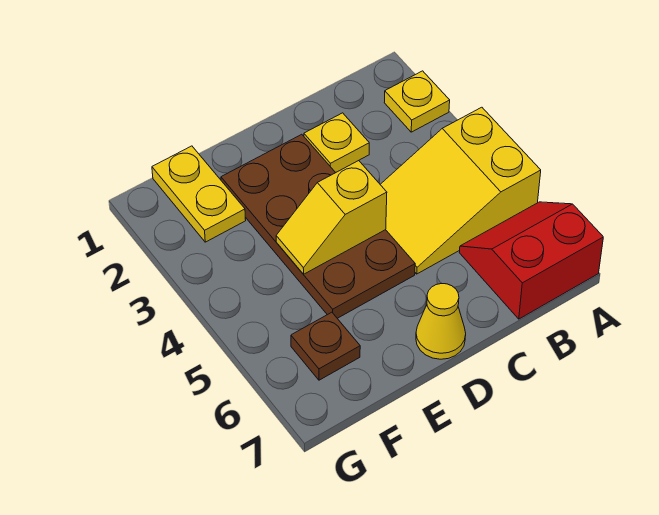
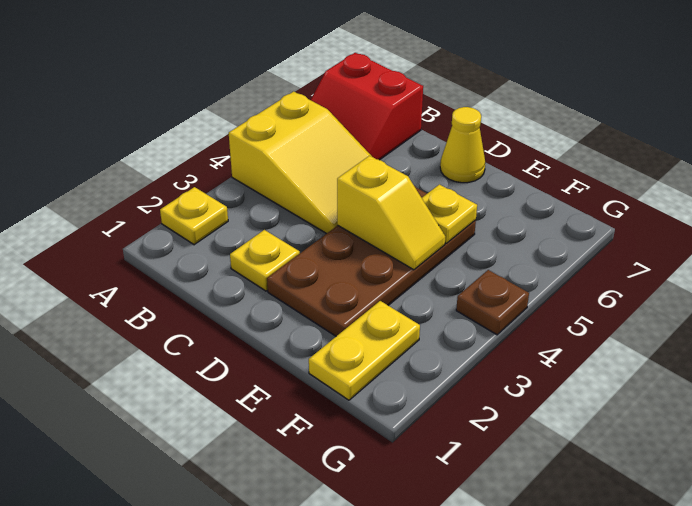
none -> yellow plate E5 level 2
brown plate F6 level 1 -> brown plate G4 level 1

